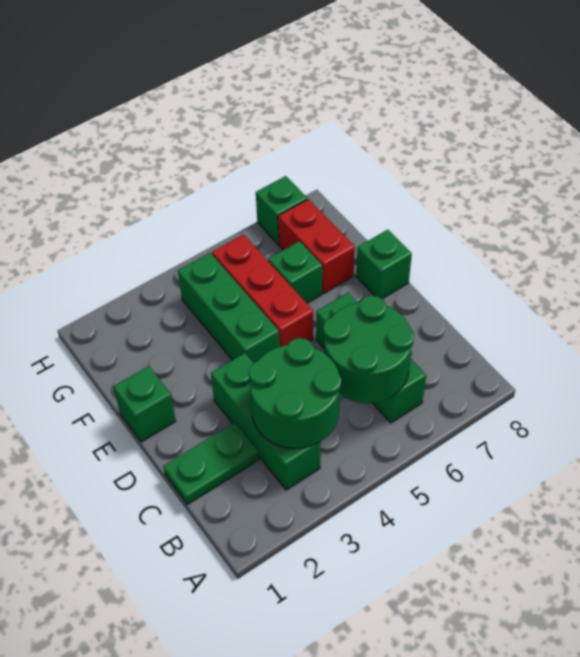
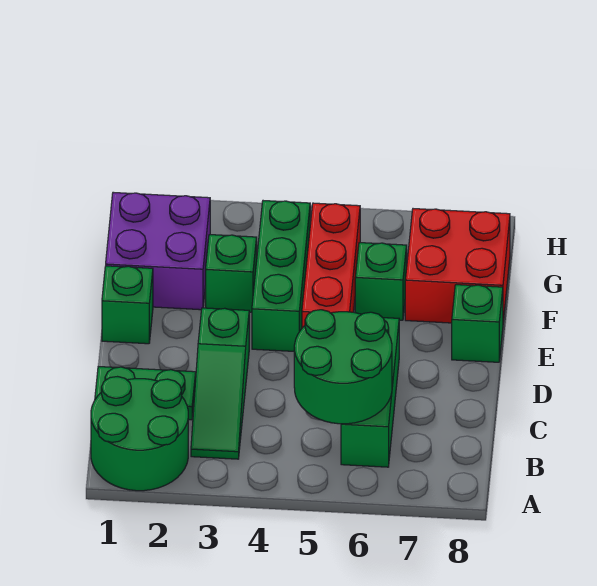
green brick B3:D3 level 1 -> green slope B3:D3 level 1 top D
green round brick B3:C4 level 2 -> green round brick A1:B2 level 1
none -> purple brick F1:G2 level 1
red brick F7:G7 level 1 -> red brick F7:G8 level 1
green brick H7 level 1 -> green brick F3 level 1

